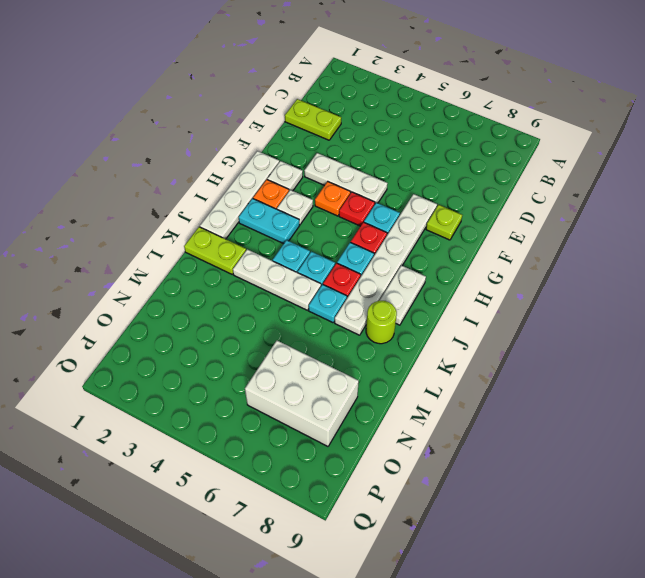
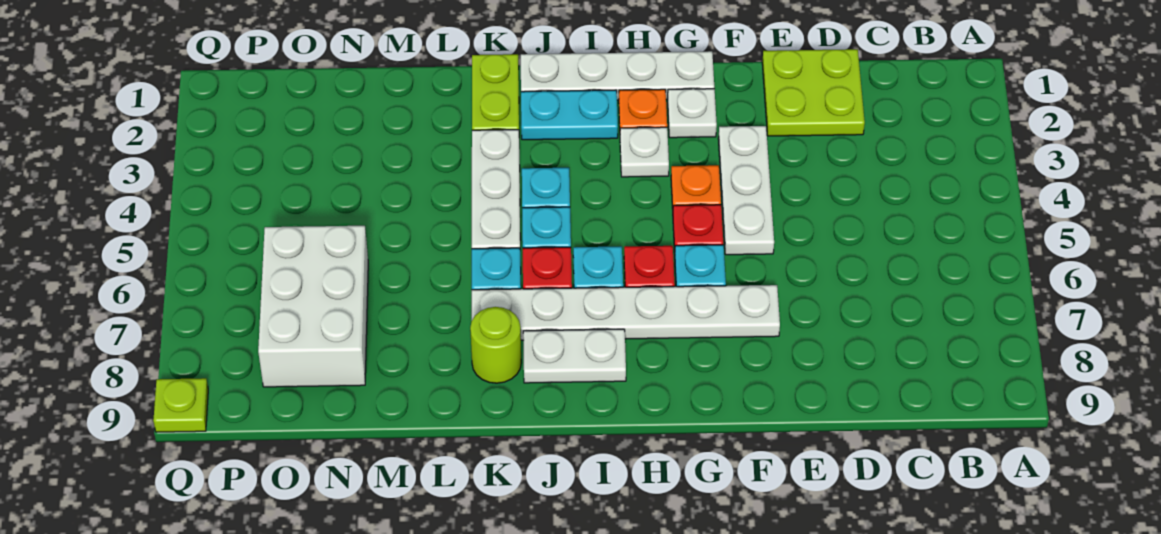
lime plate D1:D2 level 1 -> lime plate D1:E2 level 1
lime plate F8 level 1 -> lime plate Q9 level 1
cyan plate I2:I3 level 1 -> cyan plate I2:J2 level 1

